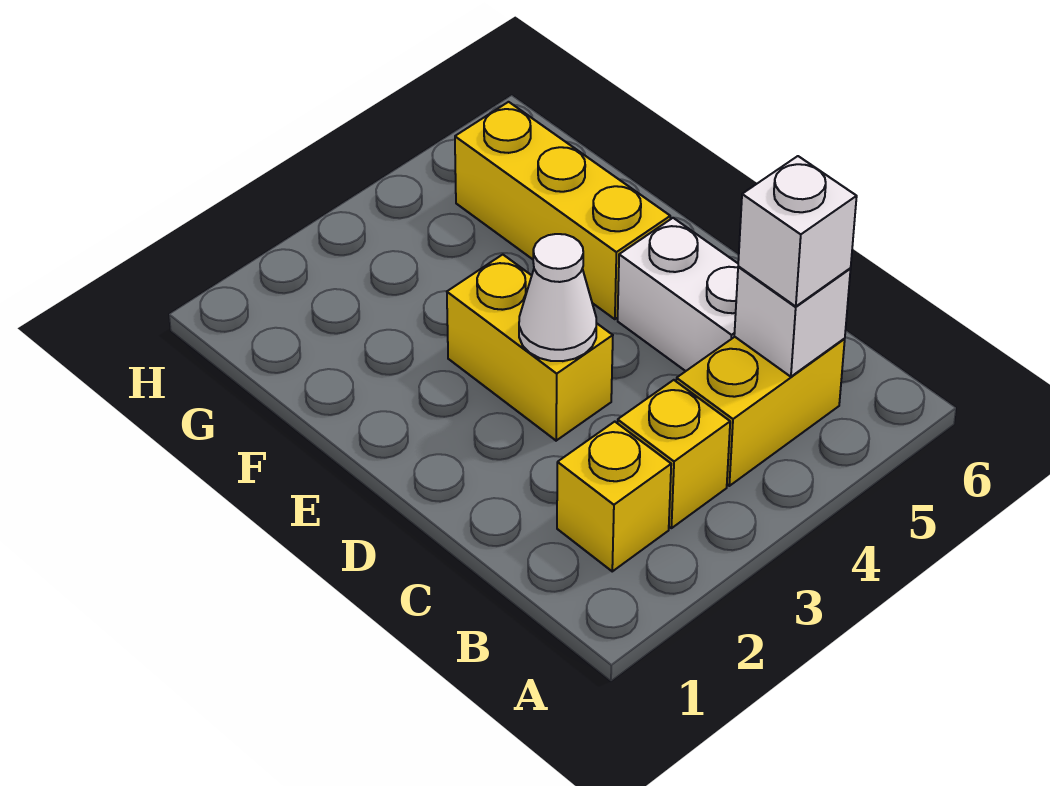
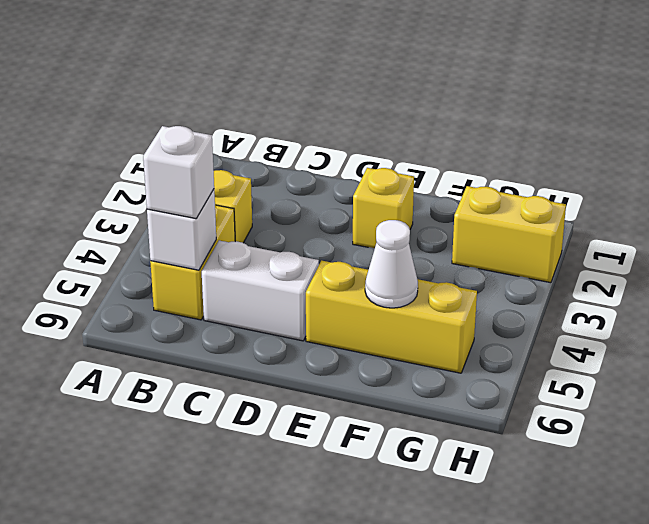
yellow brick B2 level 1 -> yellow brick E2 level 1
yellow brick D3:E3 level 1 -> yellow brick G2:H2 level 1
white cone D3 level 2 -> white cone F5 level 2

